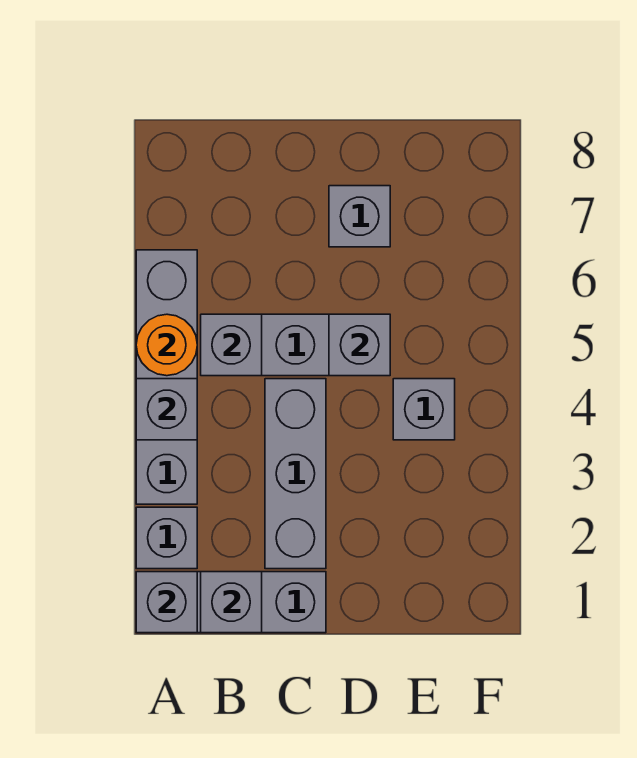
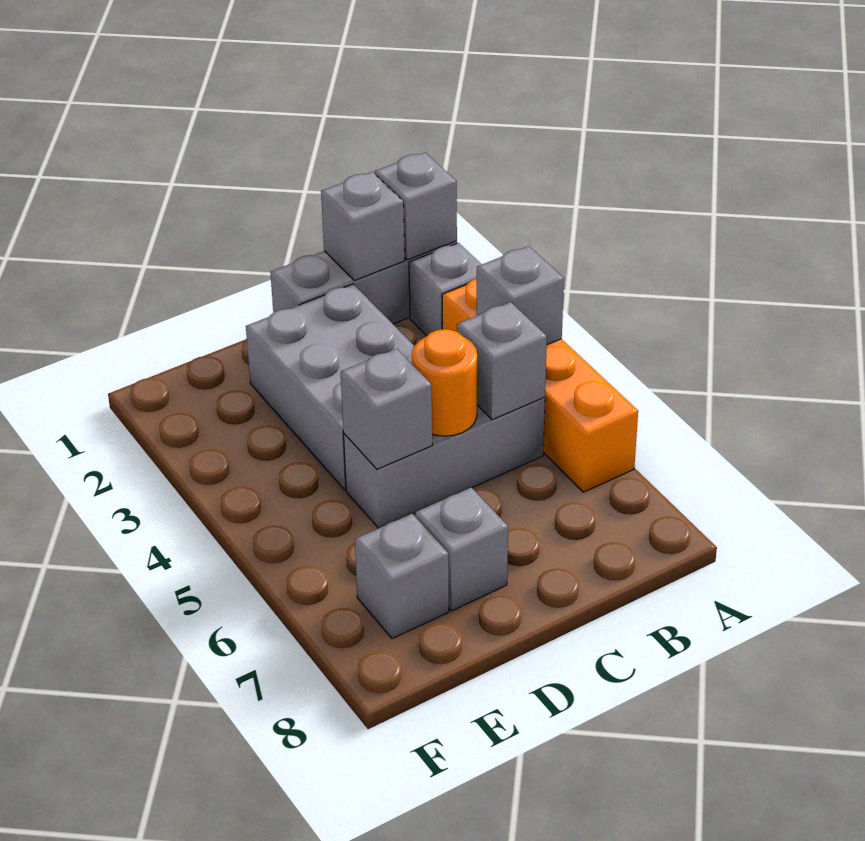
grey brick A3:A6 level 1 -> orange brick A3:A6 level 1
orange round brick A5 level 2 -> orange round brick C5 level 2
grey brick C2:C4 level 1 -> grey brick C2:D4 level 1
grey brick E4 level 1 -> grey brick E7 level 1

